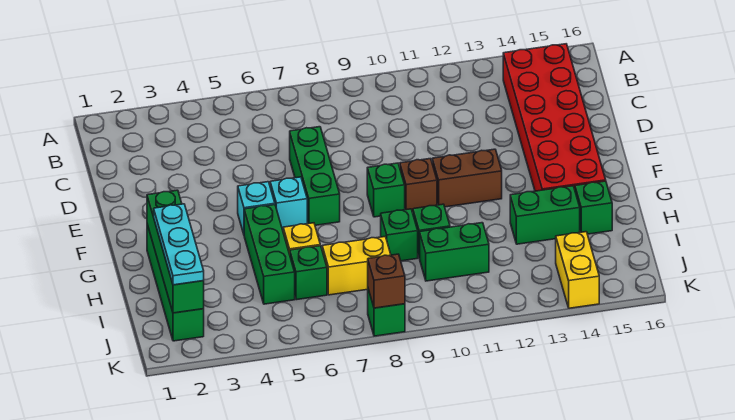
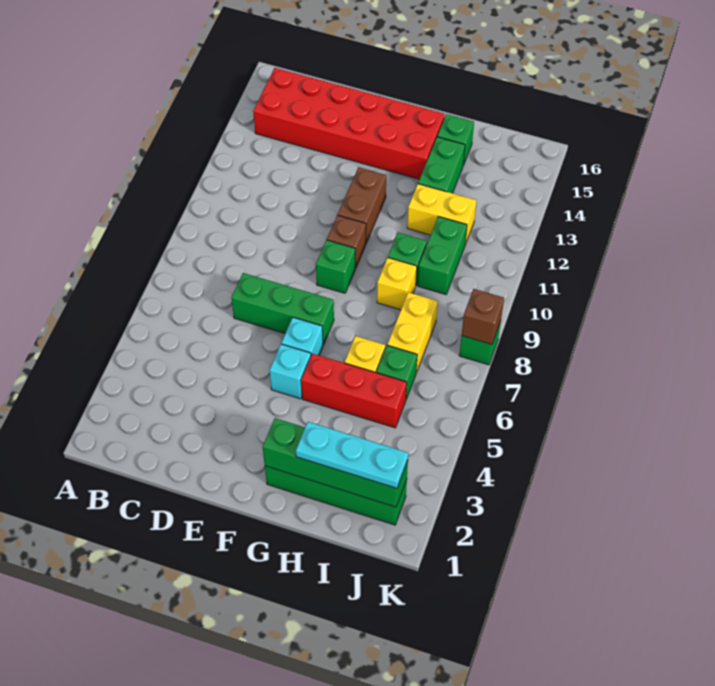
green brick G5:I5 level 1 -> red brick G5:I5 level 1
green brick H9 level 1 -> yellow brick H9 level 1
yellow brick J14:K14 level 1 -> yellow brick H12:I12 level 1

